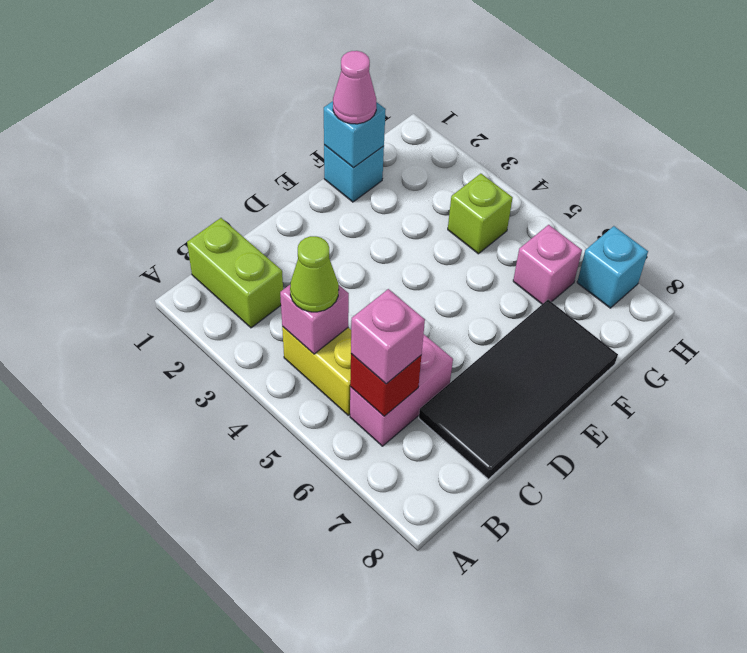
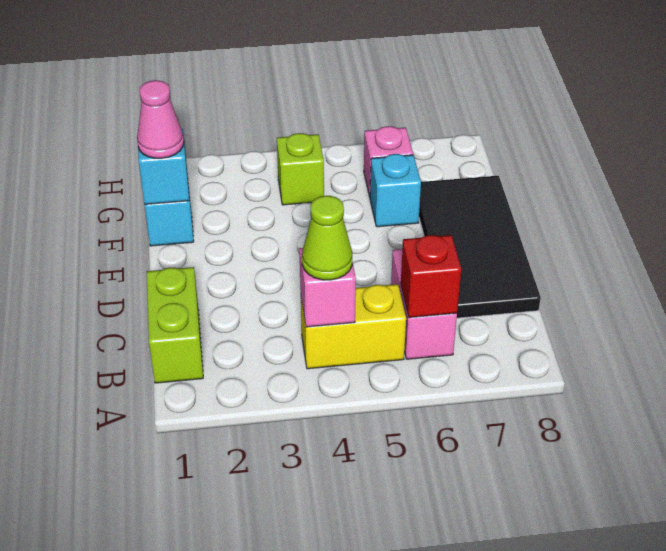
lime brick B1:B2 level 1 -> lime brick B1:C1 level 1
pink brick B6 level 3 -> none
cyan brick H7 level 1 -> cyan brick F6 level 1

